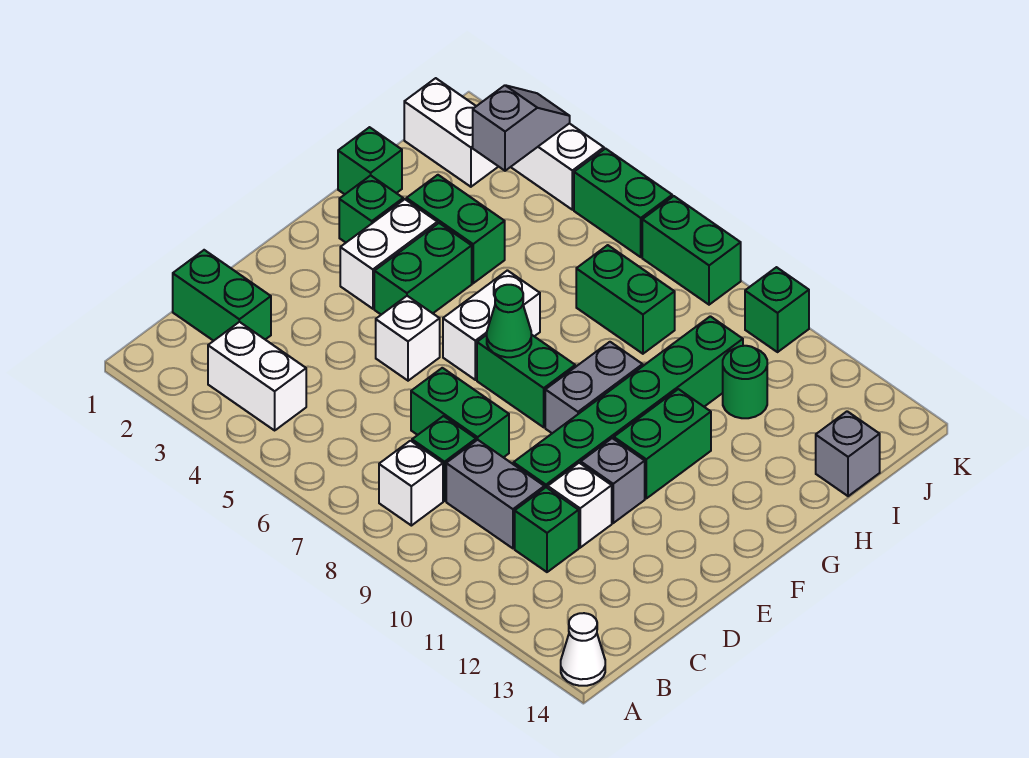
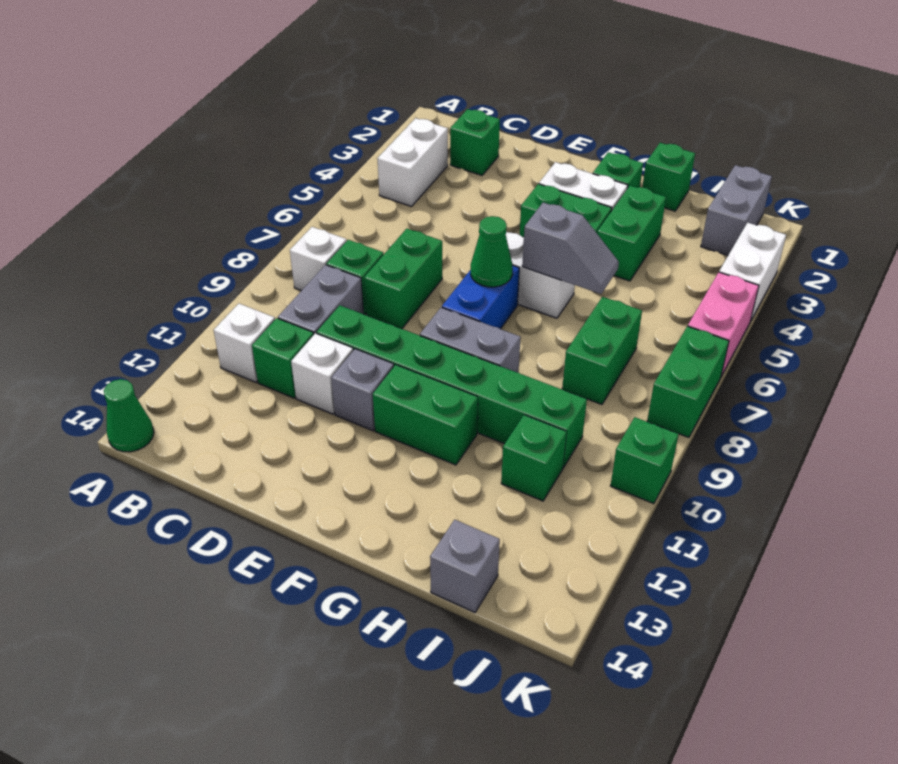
white cone A14 level 1 -> green cone A14 level 1
green brick C1:C2 level 1 -> green brick C2 level 1
white brick E5 level 1 -> white brick B11 level 1
green brick F7:F8 level 1 -> blue brick F7:F8 level 1
green round brick I11 level 1 -> green brick I11 level 1
white brick J1:J2 level 1 -> grey brick J1:J2 level 1
grey slope J3:K3 level 2 top J -> grey slope G6:H6 level 2 top G
green brick K5:K6 level 1 -> pink brick K5:K6 level 1

